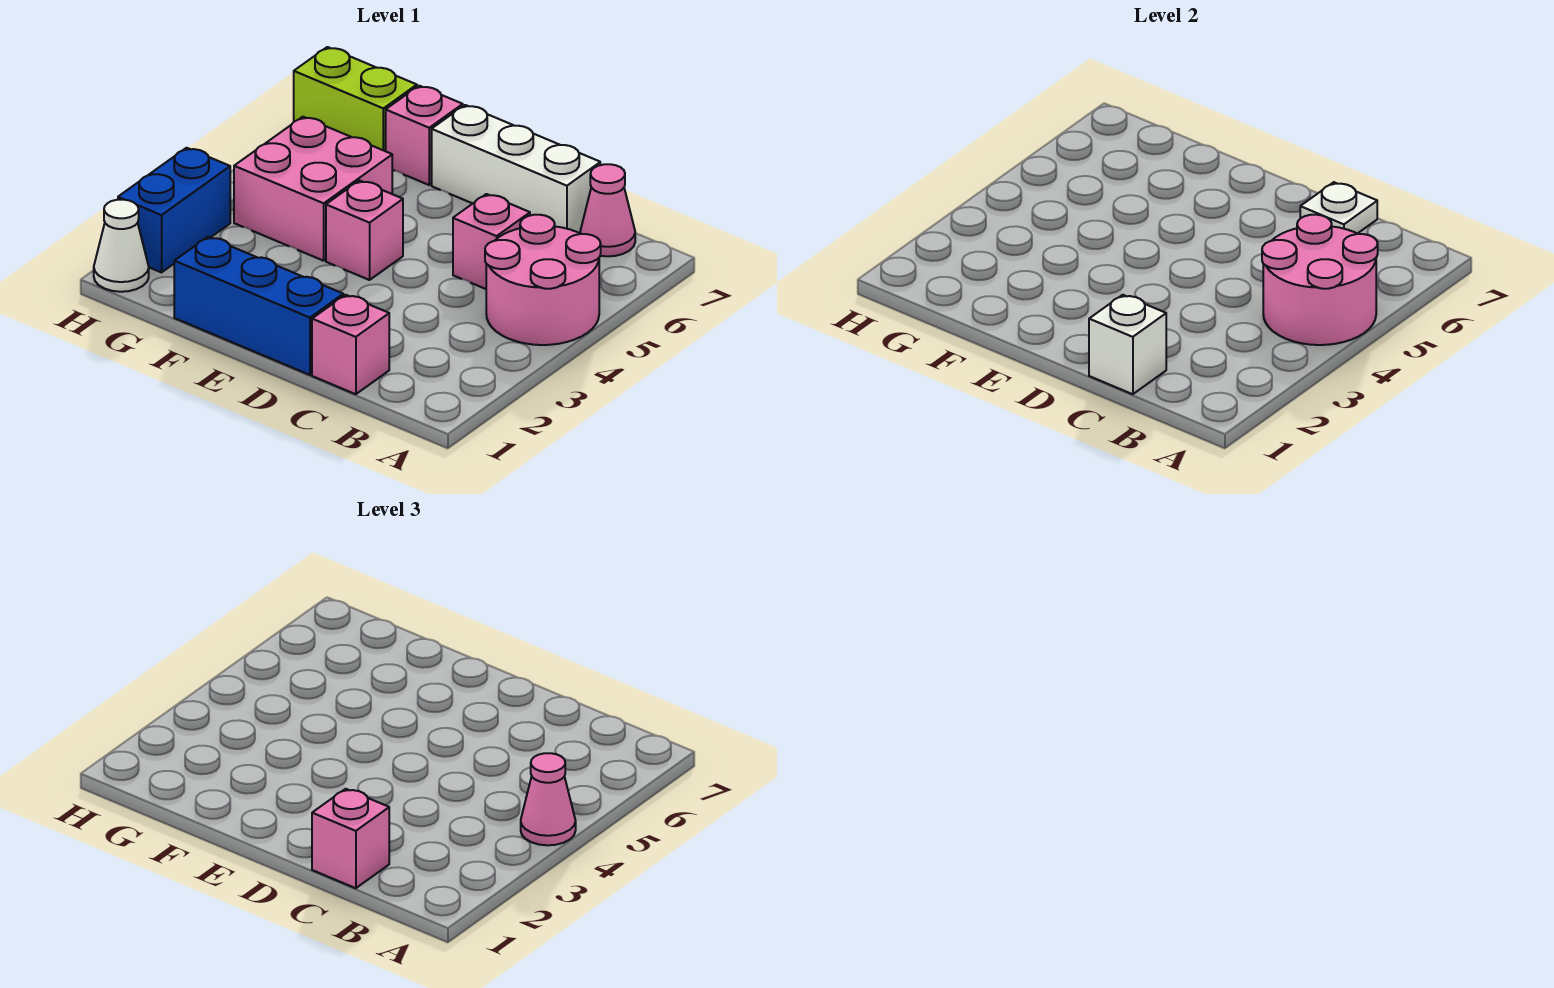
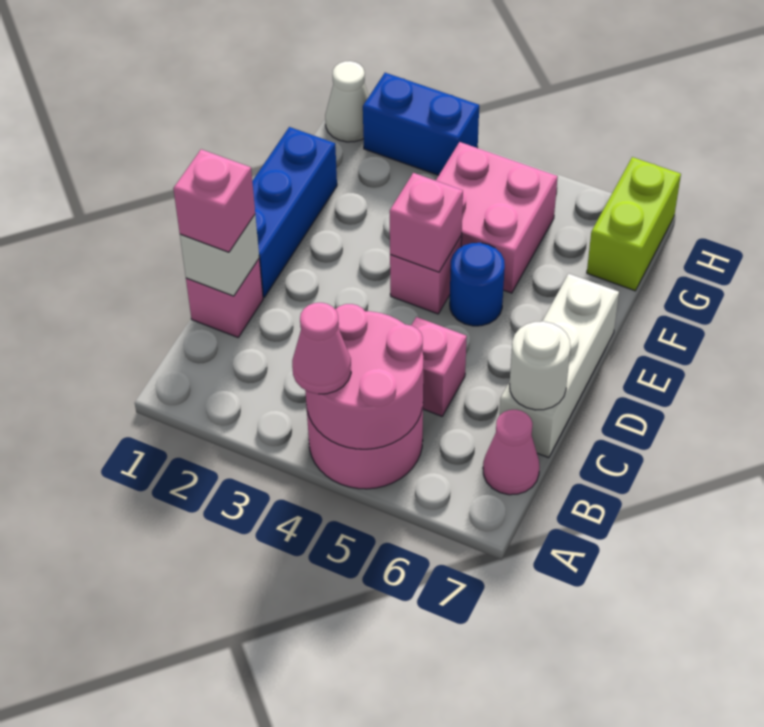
white plate C7 level 2 -> white round brick C7 level 2
none -> blue round brick E5 level 1
pink brick F7 level 1 -> pink brick E4 level 2

